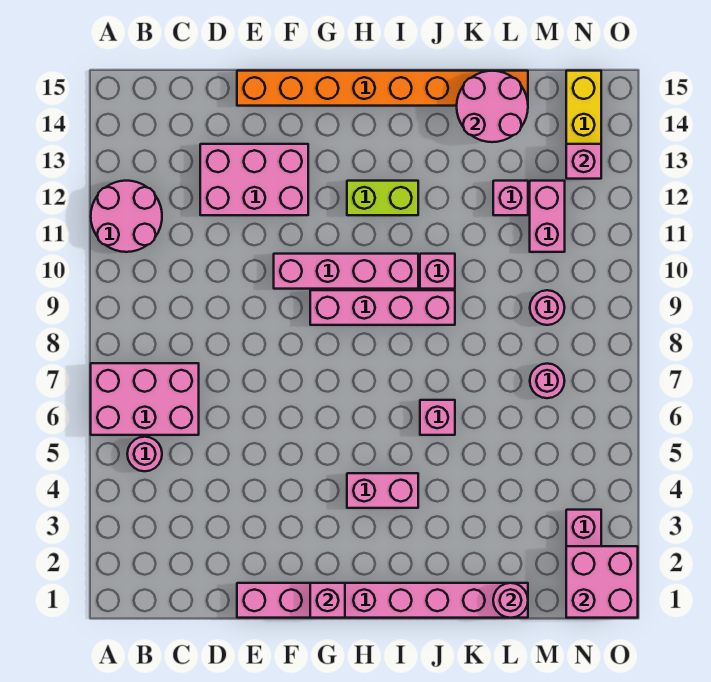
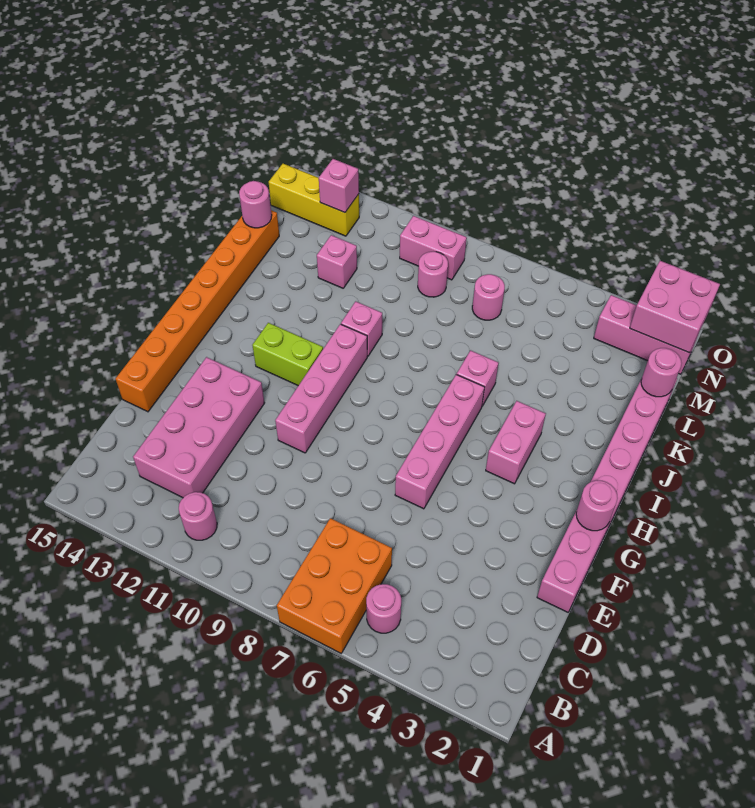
pink brick A6:C7 level 1 -> orange brick A6:C7 level 1
pink round brick A11:B12 level 1 -> pink round brick B11 level 1
pink brick D12:F13 level 1 -> pink brick C12:F13 level 1
pink brick G1 level 2 -> pink round brick G1 level 2
pink brick G9:J9 level 1 -> pink brick F6:I6 level 1
lime brick H12:I12 level 1 -> lime brick H11:H12 level 1
pink round brick K14:L15 level 2 -> pink round brick L15 level 2
pink brick M11:M12 level 1 -> pink brick N9:N10 level 1

